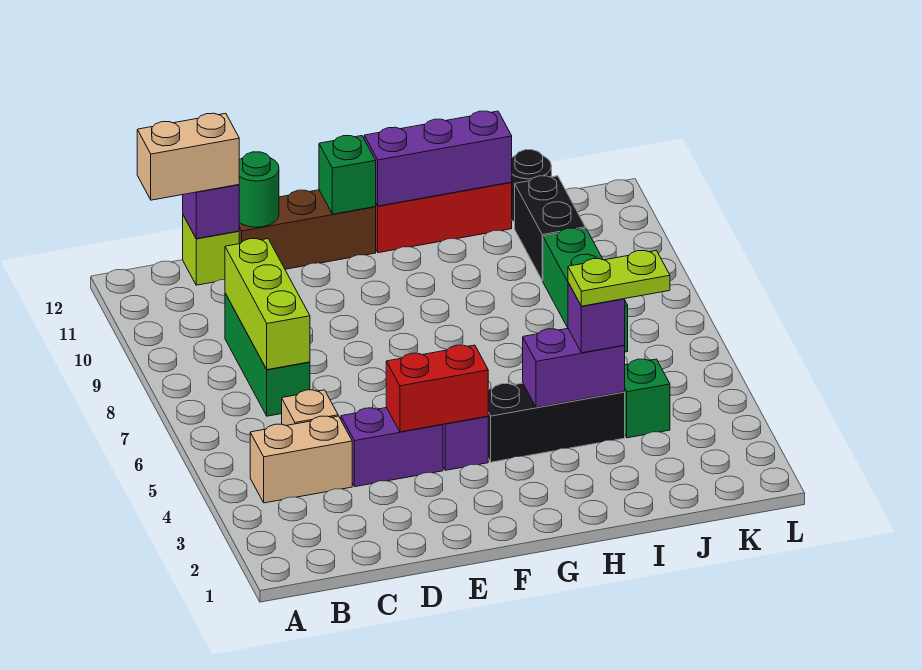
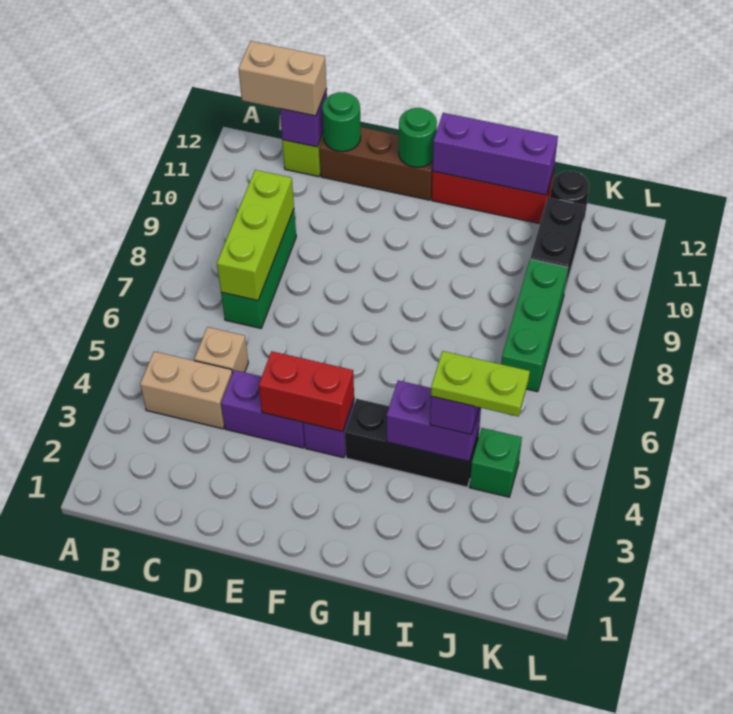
green brick F12 level 2 -> green round brick F12 level 2

